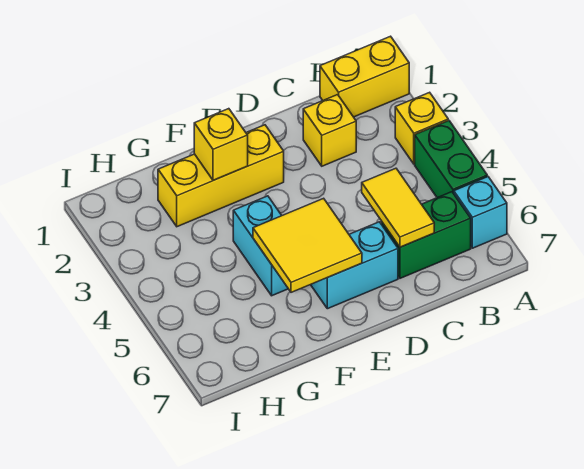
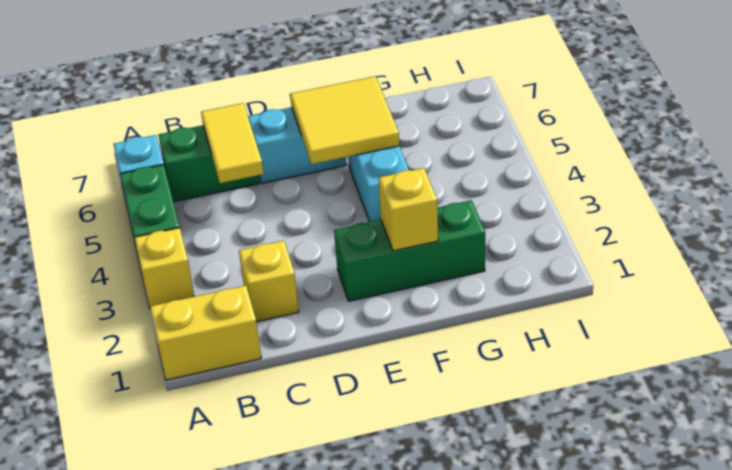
yellow brick E2:G2 level 1 -> green brick E2:G2 level 1

